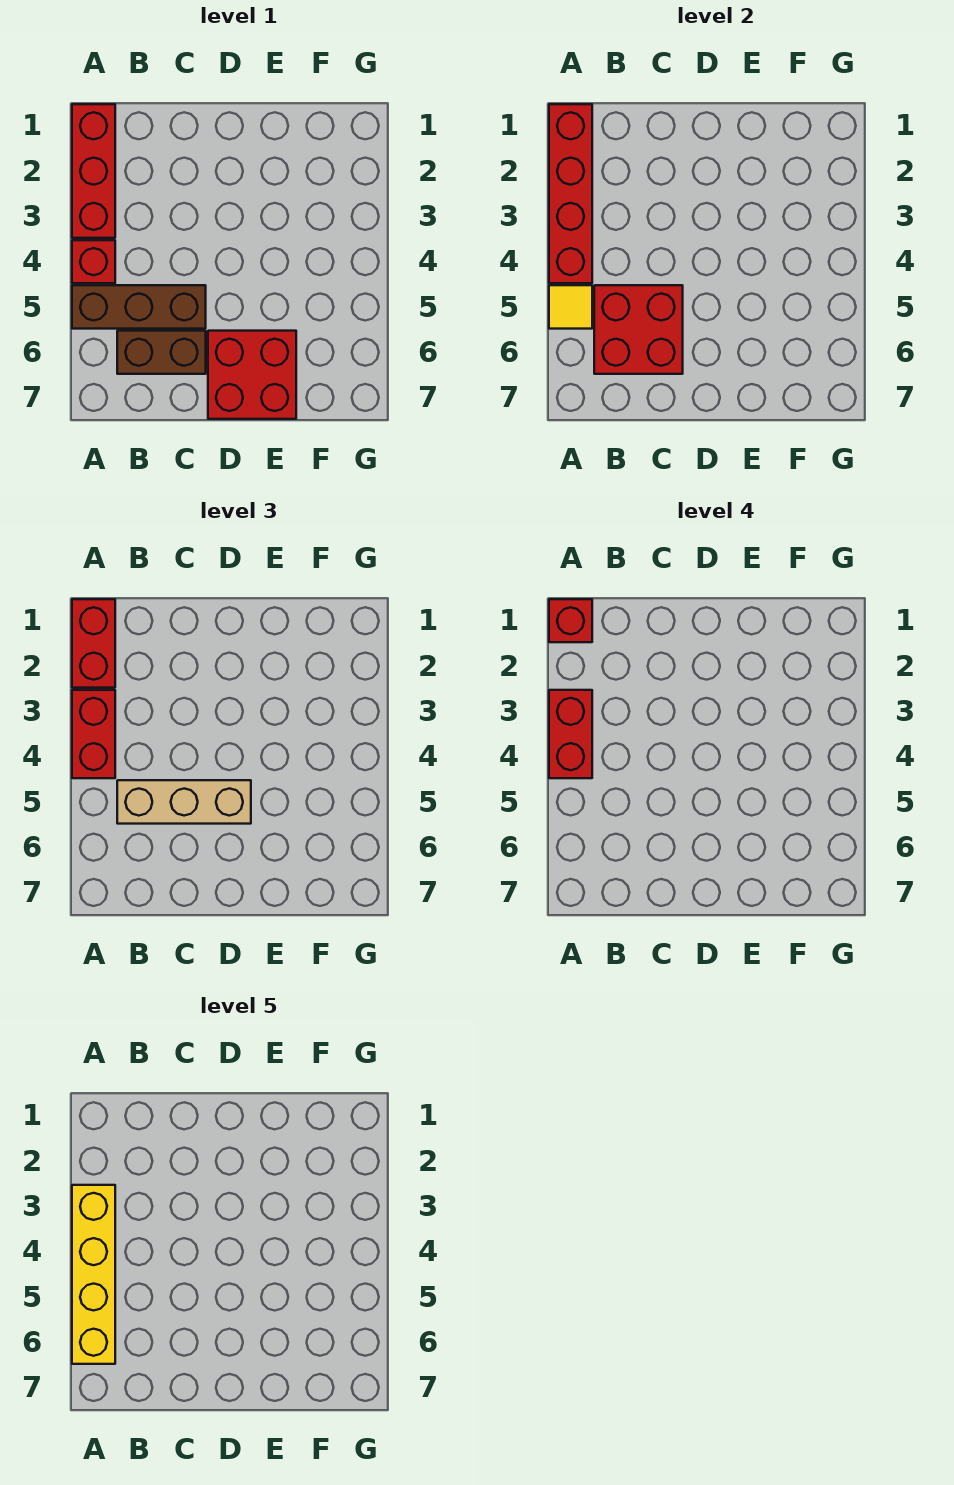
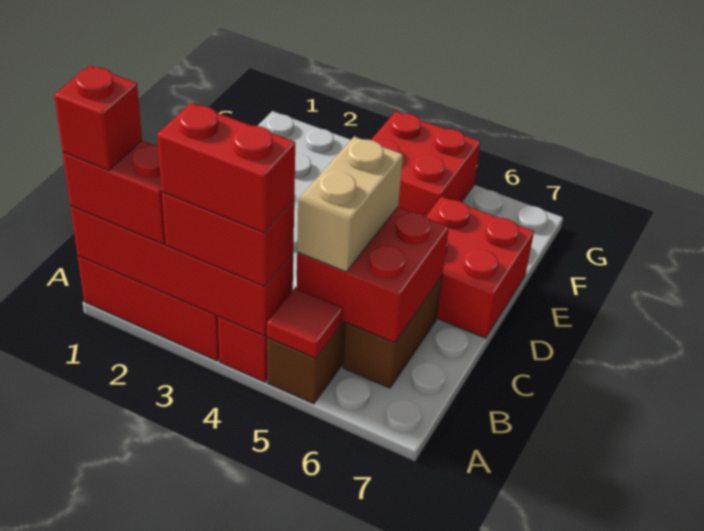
yellow brick A3:A6 level 5 -> none
yellow tile A5 level 2 -> red tile A5 level 2
tan brick B5:D5 level 3 -> tan brick B5:C5 level 3
none -> red brick F4:G5 level 1

